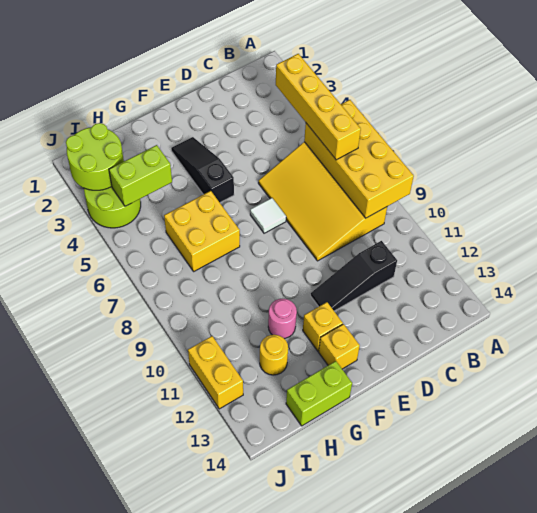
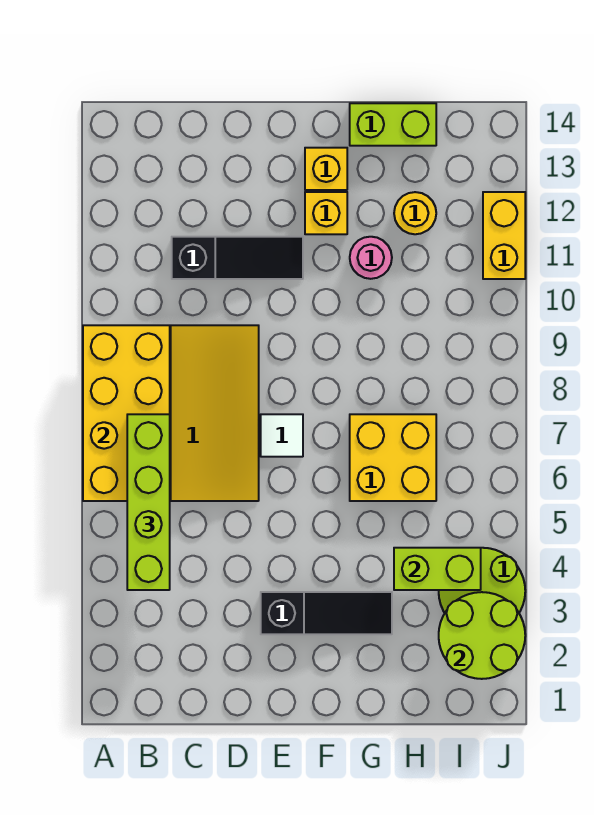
yellow brick B4:B7 level 3 -> lime brick B4:B7 level 3
black slope F3:F5 level 1 top 5 -> black slope E3:G3 level 1 top E

